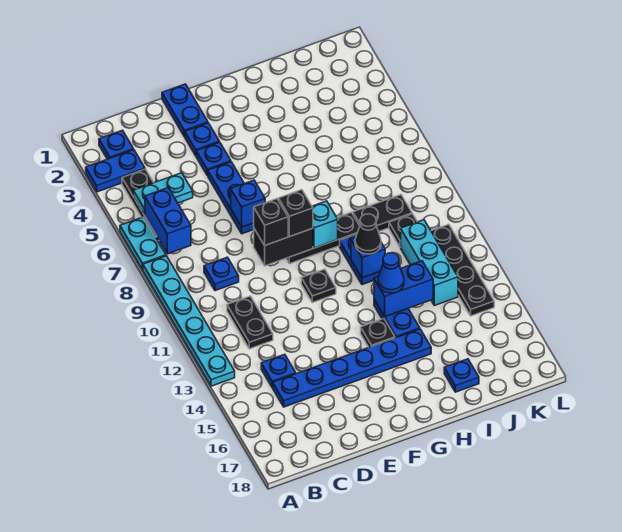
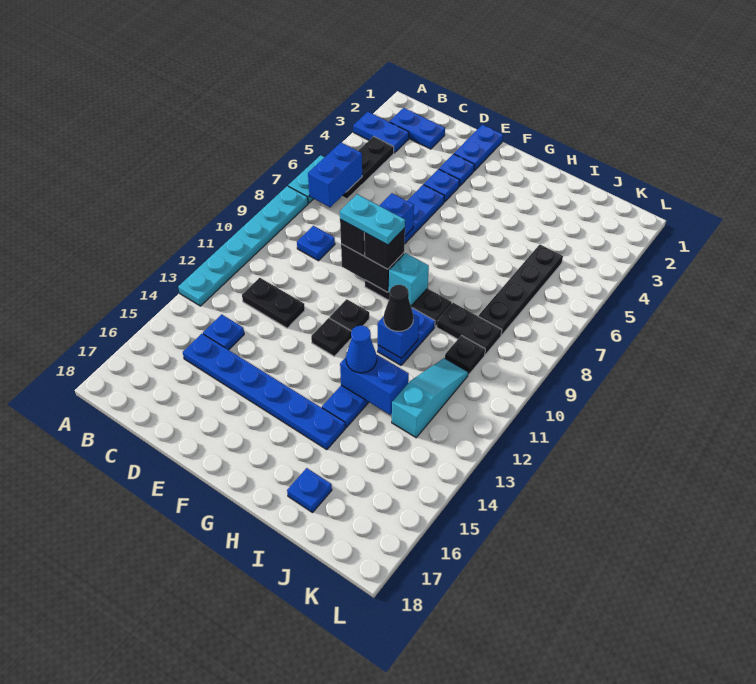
blue plate B2 level 1 -> blue plate B2:C2 level 1
cyan plate B5:C5 level 2 -> cyan plate E9:F9 level 4
black plate C11:C12 level 1 -> black plate C12:D12 level 1
black plate G14 level 1 -> black plate F12 level 1
cyan brick J11:J13 level 1 -> cyan slope J11:J13 level 1 top 13
black plate K11:K14 level 1 -> black plate J5:J8 level 1

